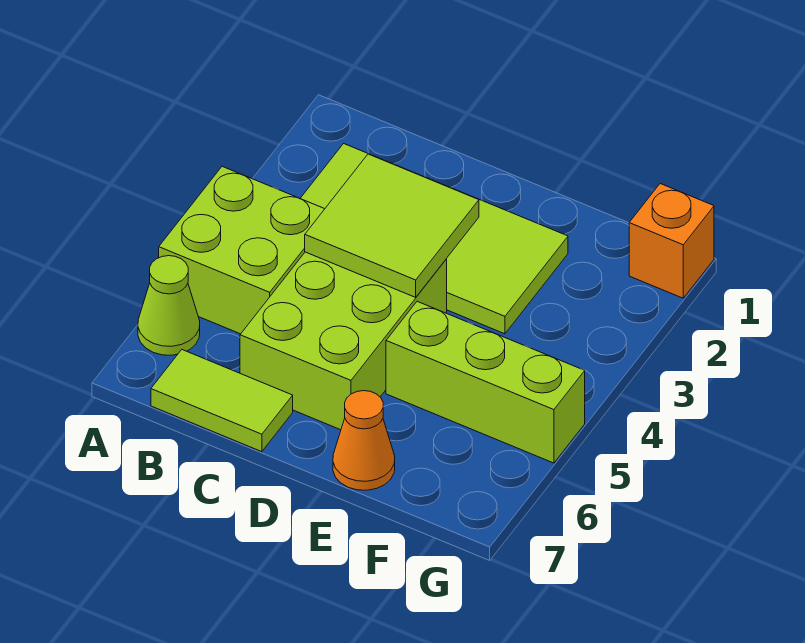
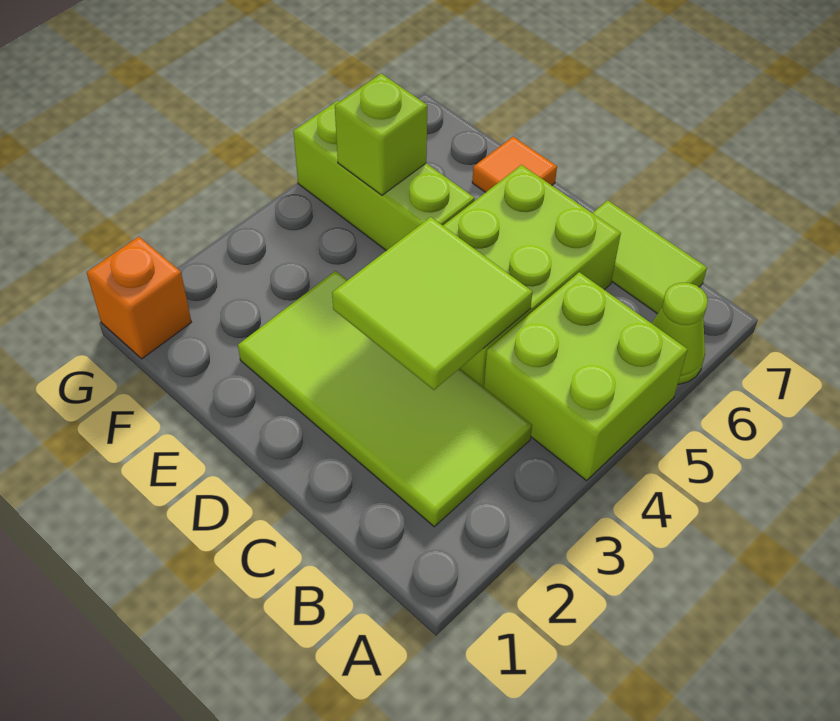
orange cone E7 level 1 -> orange tile E7 level 1
none -> lime brick F5 level 2

